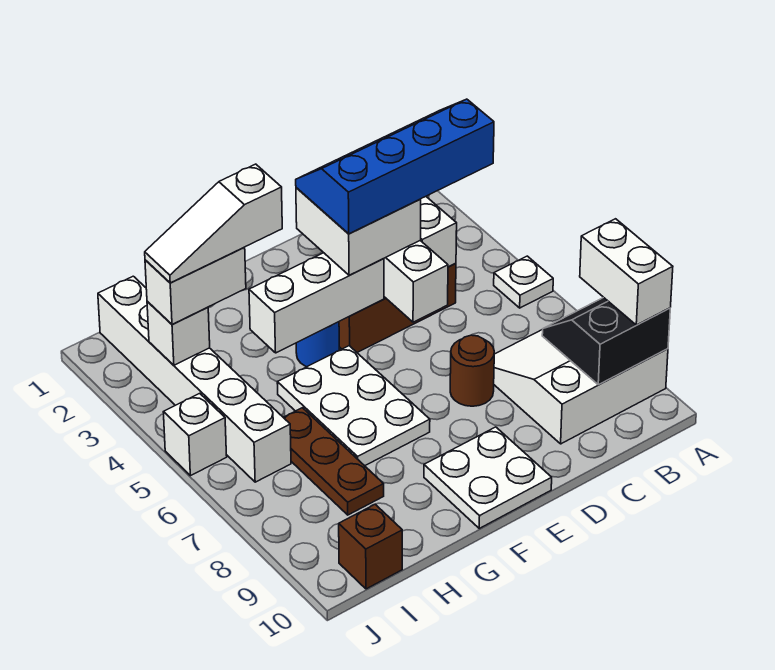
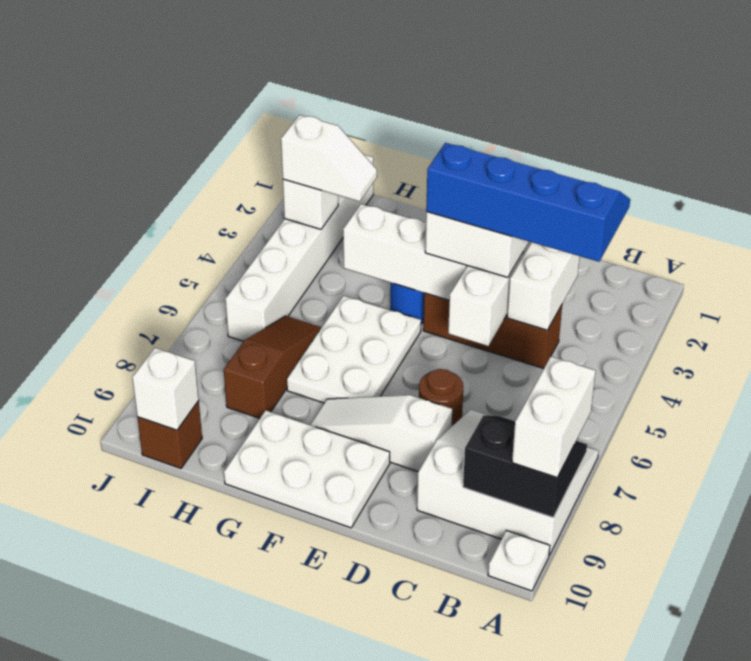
white plate A5 level 1 -> white plate A10 level 1
white plate E9:F10 level 1 -> white plate E9:G10 level 1
white slope G3:I3 level 4 top G -> white slope D8:F8 level 1 top D
white brick H3:I3 level 3 -> white slope H3:I3 level 3 top I
brown plate H6:H8 level 1 -> brown slope H6:H8 level 1 top 8
white brick J5 level 1 -> white brick I10 level 2

